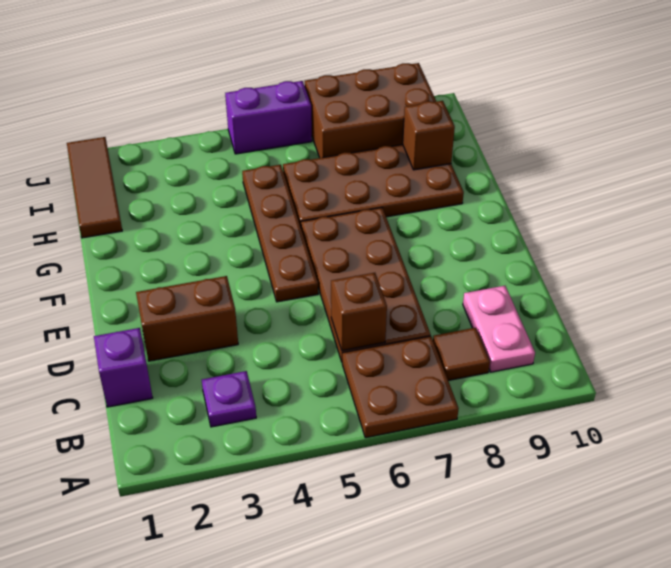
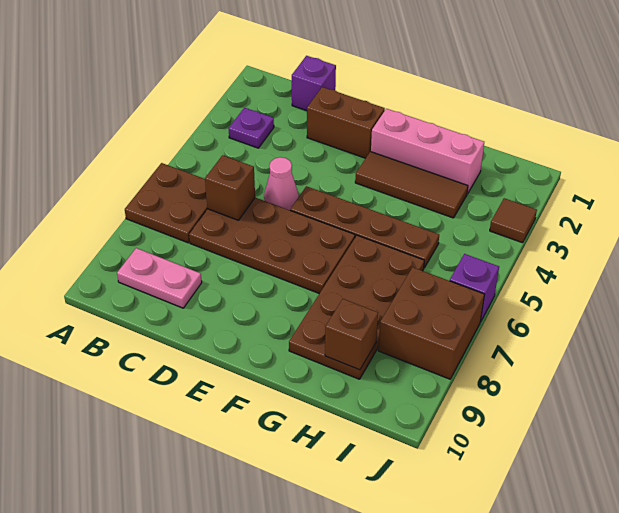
brown tile B8 level 1 -> brown tile J3 level 1
brown brick D2:D3 level 1 -> brown brick D2:E2 level 1
none -> pink cone D5 level 1
none -> pink brick F2:H2 level 1
brown tile H1:J1 level 1 -> brown tile F3:H3 level 1
brown brick I7:J9 level 1 -> brown brick I7:J8 level 1
purple brick J5:J6 level 1 -> purple brick J6 level 1

